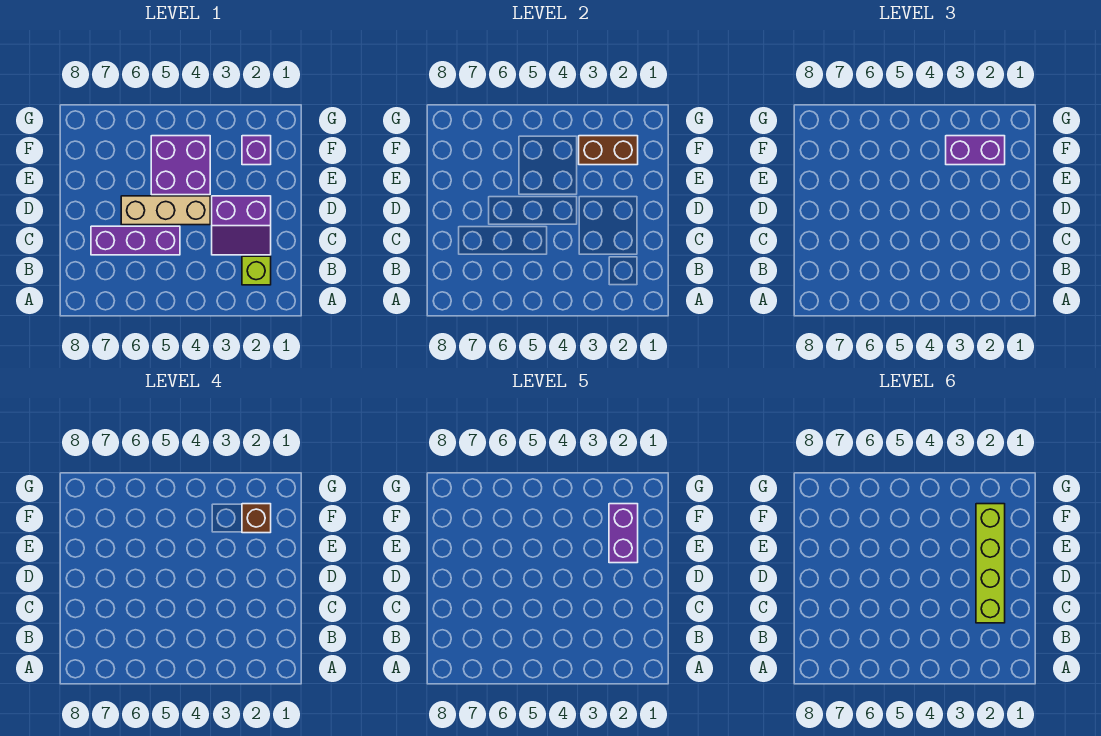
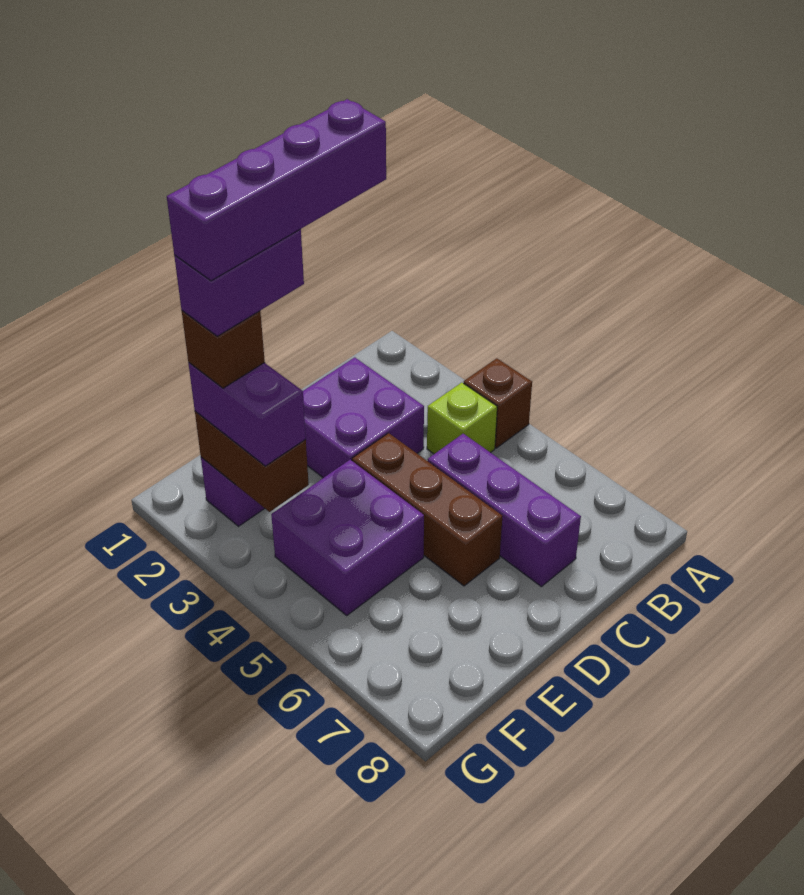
none -> brown brick A4 level 1
lime brick B2 level 1 -> lime brick B4 level 1
purple slope C2:D3 level 1 top D -> purple brick C2:D3 level 1
lime brick C2:F2 level 6 -> purple brick C2:F2 level 6
tan brick D4:D6 level 1 -> brown brick D4:D6 level 1

